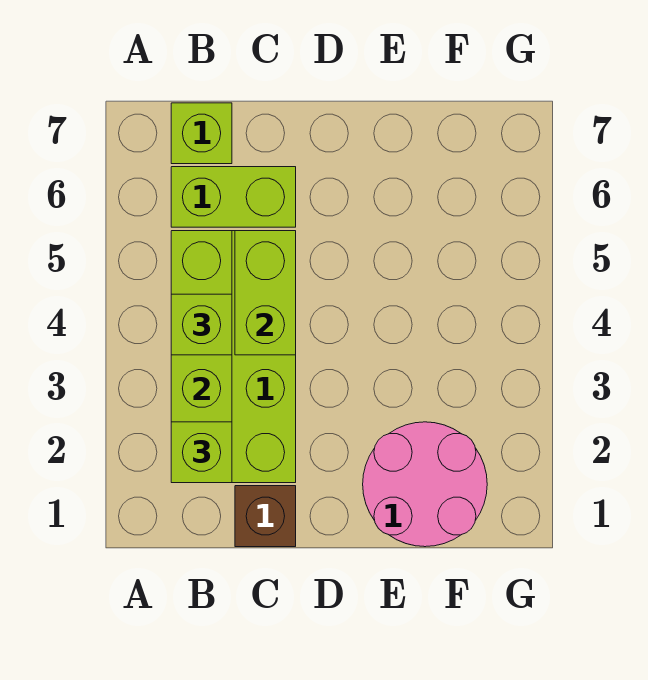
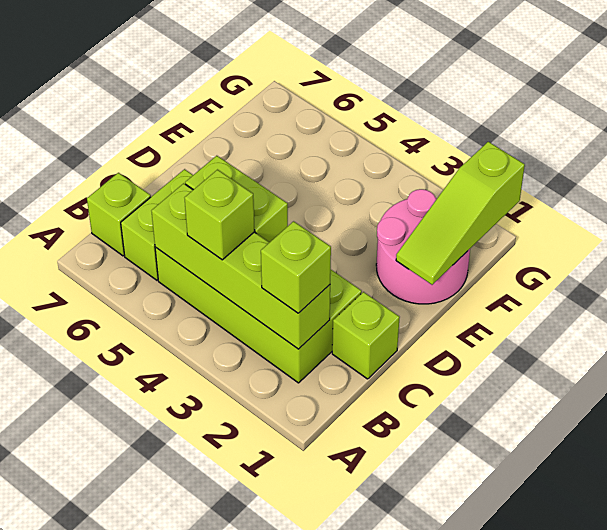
brown brick C1 level 1 -> lime brick C1 level 1
none -> lime slope E1:G1 level 2 top G

